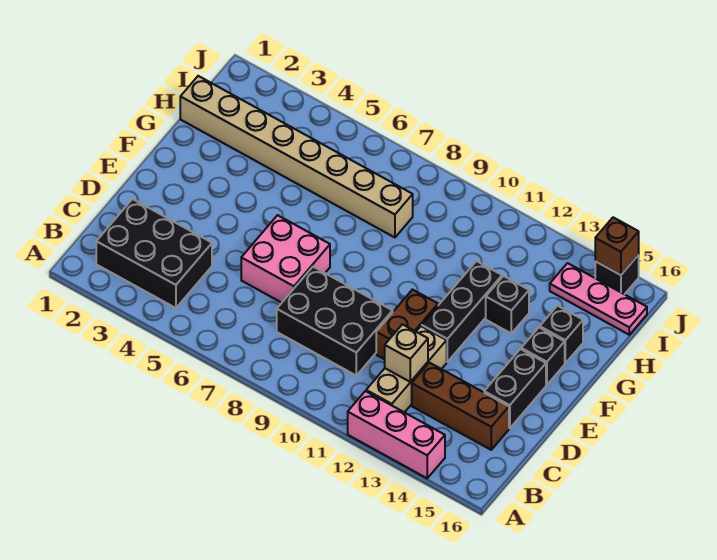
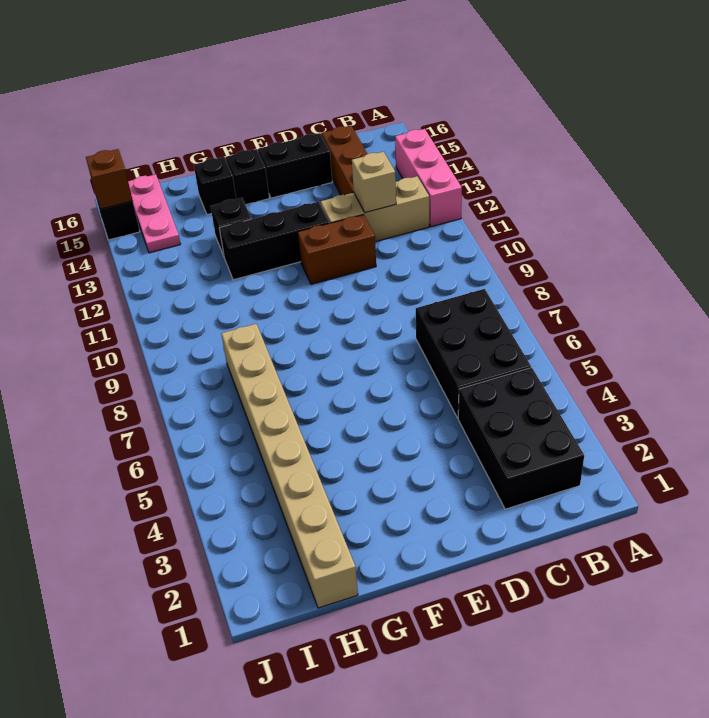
black brick C8:D10 level 1 -> black brick B5:C7 level 1
pink brick D6:E7 level 1 -> none

